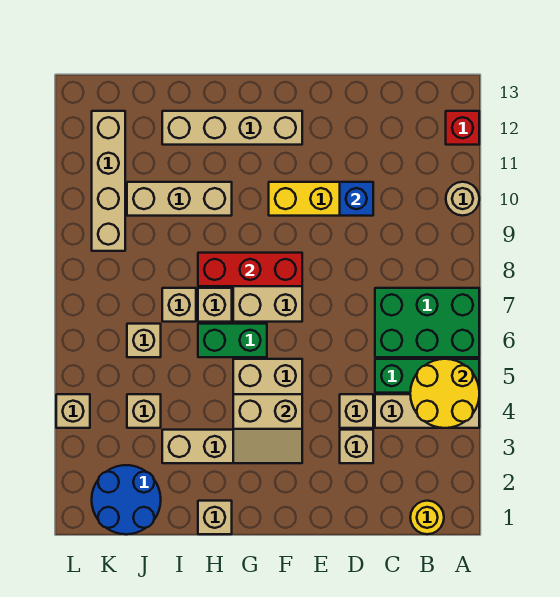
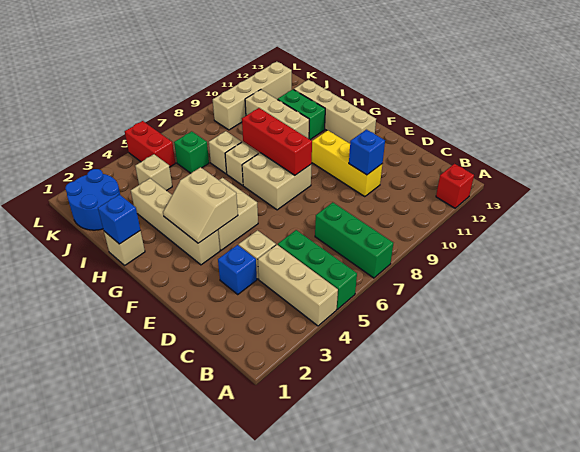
yellow round brick A4:B5 level 2 -> none
green brick A6:C7 level 1 -> green brick A7:C7 level 1
tan round brick A10 level 1 -> none
yellow round brick B1 level 1 -> none
tan brick D3 level 1 -> blue brick D3 level 1
green brick G6:H6 level 1 -> green brick H11:I11 level 1
none -> blue brick H1 level 2
tan brick J6 level 1 -> green brick J6 level 1
none -> red brick K5:L5 level 1
tan brick L4 level 1 -> none

